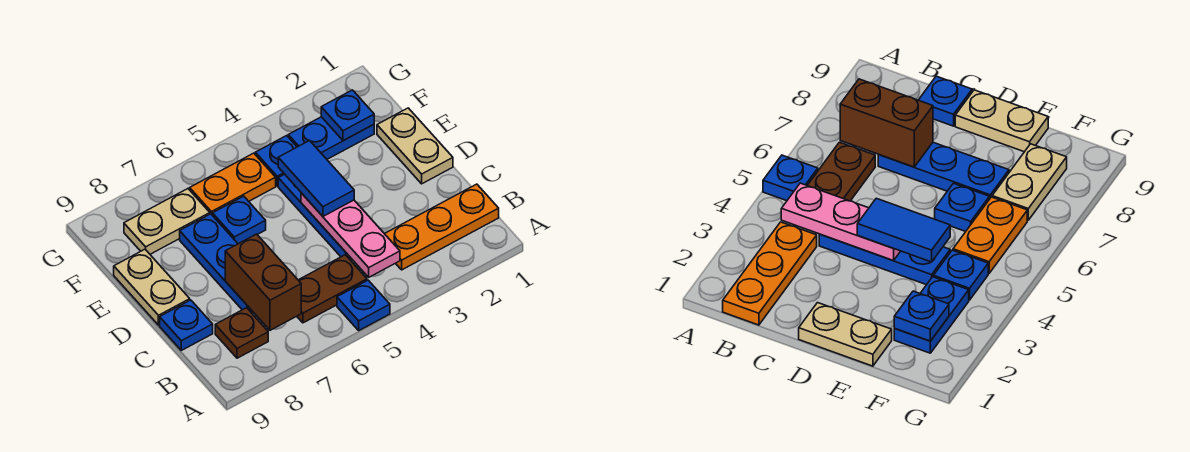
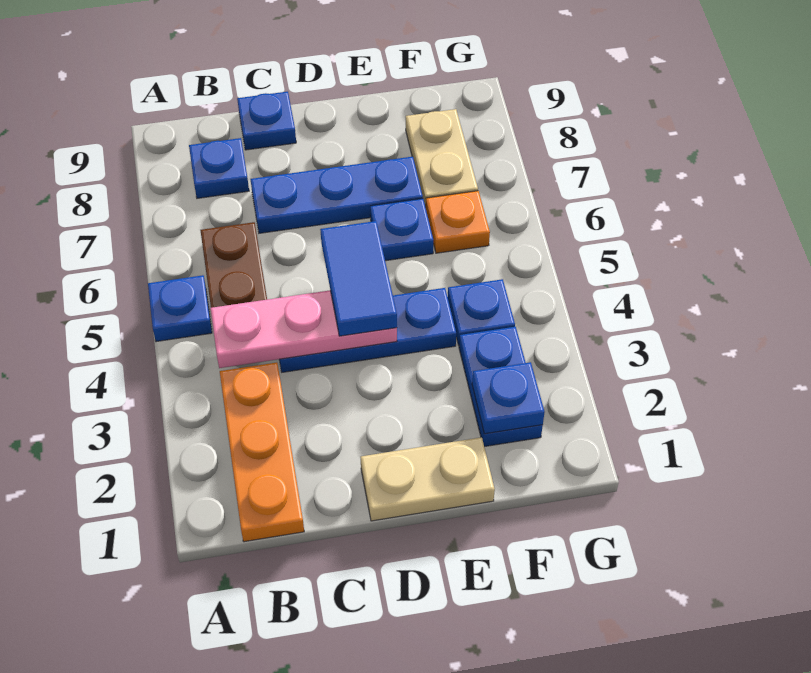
brown brick B7:C7 level 2 -> none
brown plate B8 level 1 -> blue plate B8 level 1
blue tile D4:E4 level 3 -> blue tile D4:D5 level 3
tan plate D9:E9 level 1 -> none
orange plate F5:F6 level 1 -> orange plate F6 level 1

